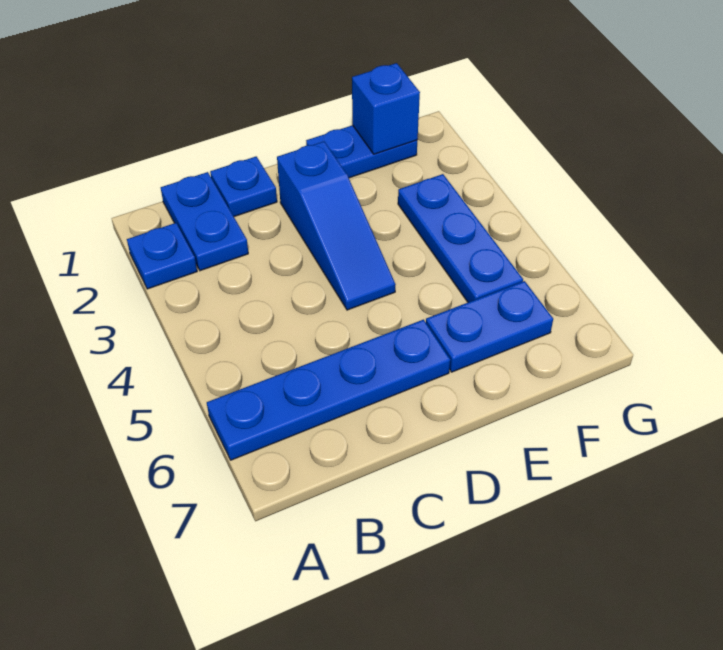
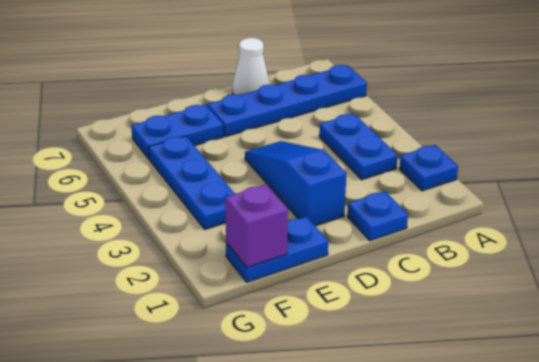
blue plate B1:B2 level 1 -> blue plate B3:B4 level 1
none -> white cone C7 level 1
blue brick F1 level 2 -> purple brick F1 level 2

